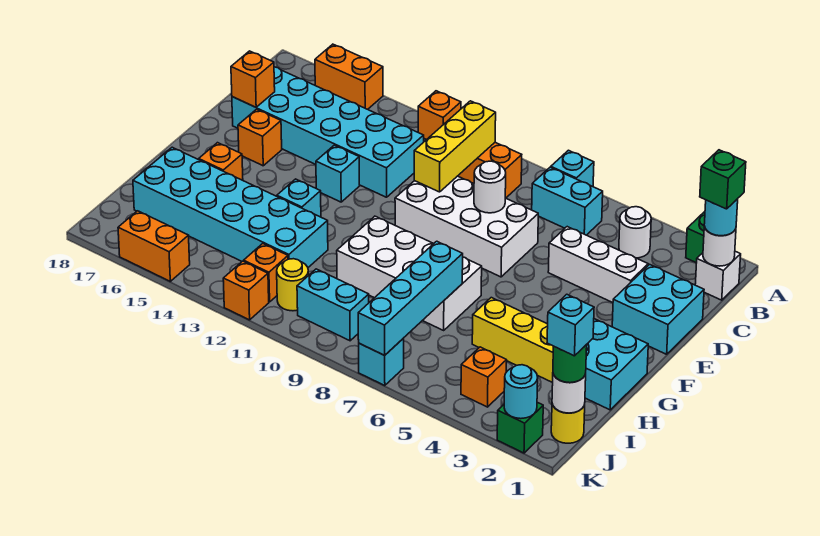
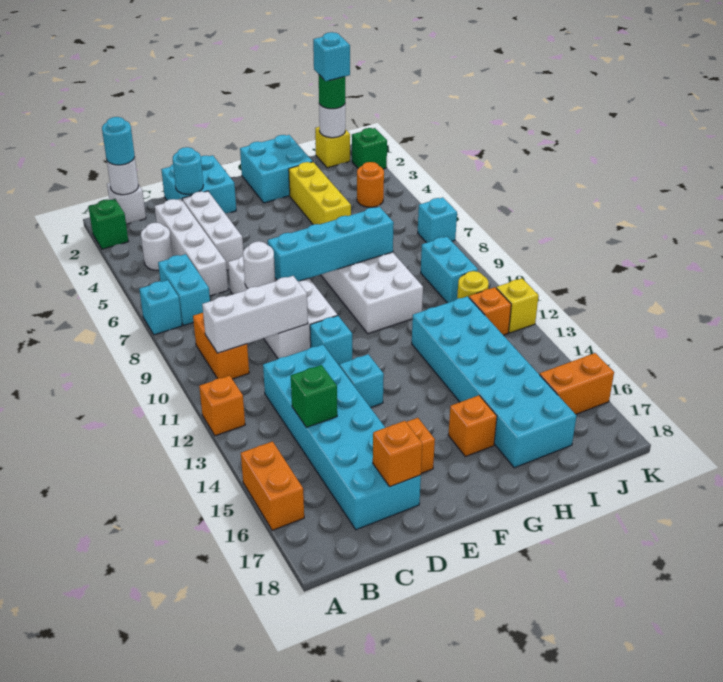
green brick B1 level 4 -> green brick C14 level 2
yellow brick B10:D10 level 2 -> white brick B10:D10 level 2
none -> white brick C3:C6 level 1
cyan brick G13 level 1 -> cyan brick E11 level 1
cyan brick H7:K7 level 2 -> cyan brick E8:H8 level 2
yellow round brick J1 level 1 -> yellow brick J1 level 1
orange brick J4 level 1 -> orange round brick J4 level 1
cyan round brick K2 level 2 -> cyan round brick D2 level 2
orange brick K12 level 1 -> yellow brick K12 level 1
orange brick K15:K16 level 1 -> orange brick J16:K16 level 1

